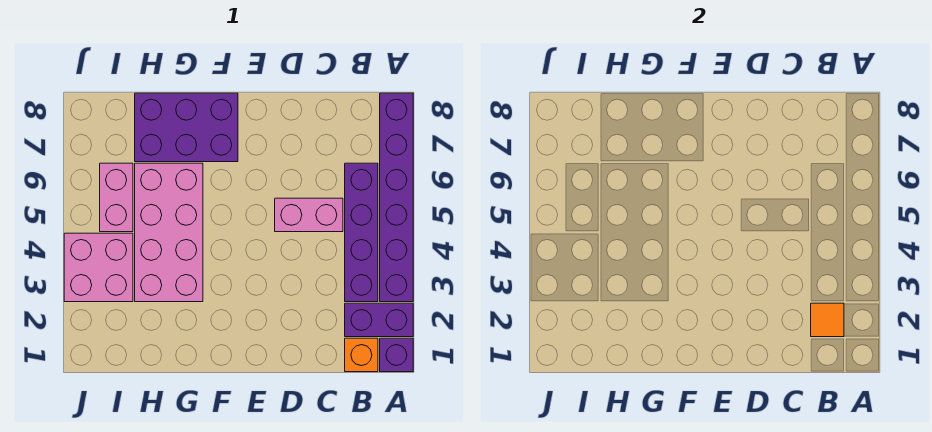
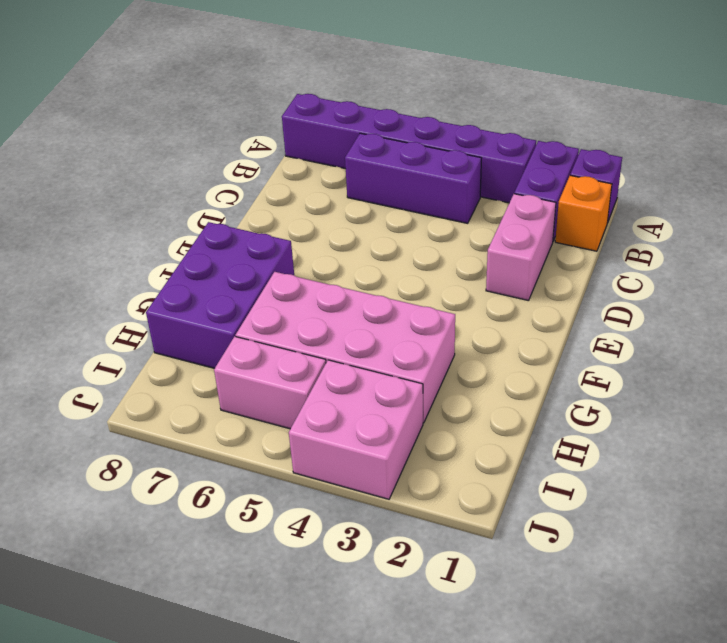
orange tile B2 level 2 -> none
purple brick B3:B6 level 1 -> purple brick B4:B6 level 1
pink brick C5:D5 level 1 -> pink brick C2:D2 level 1

